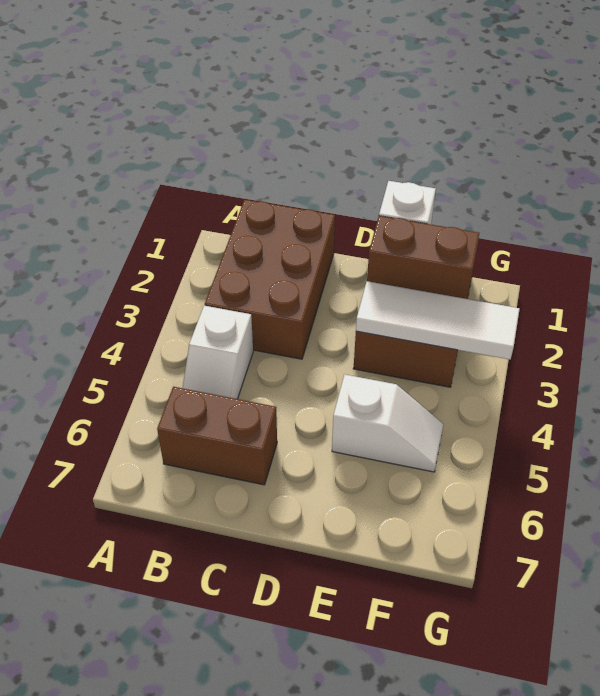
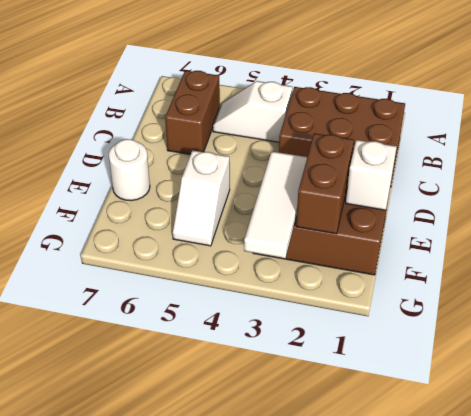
none -> white round brick E7 level 1

